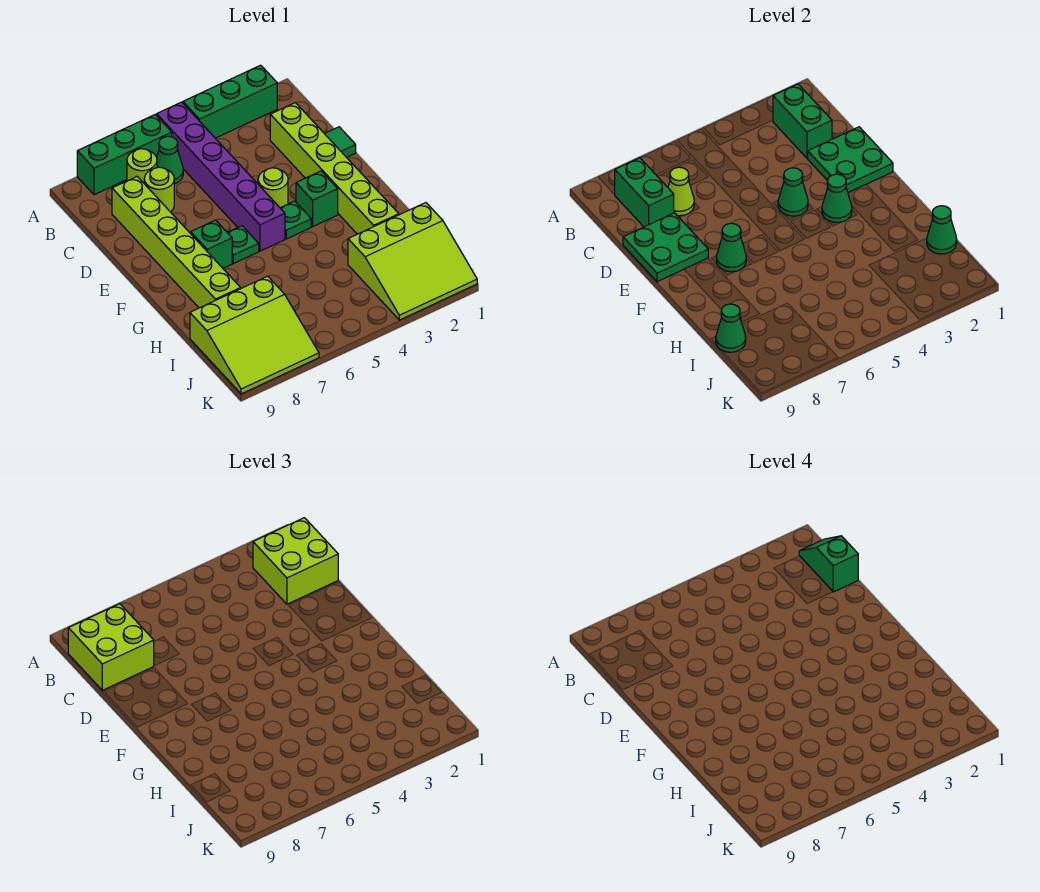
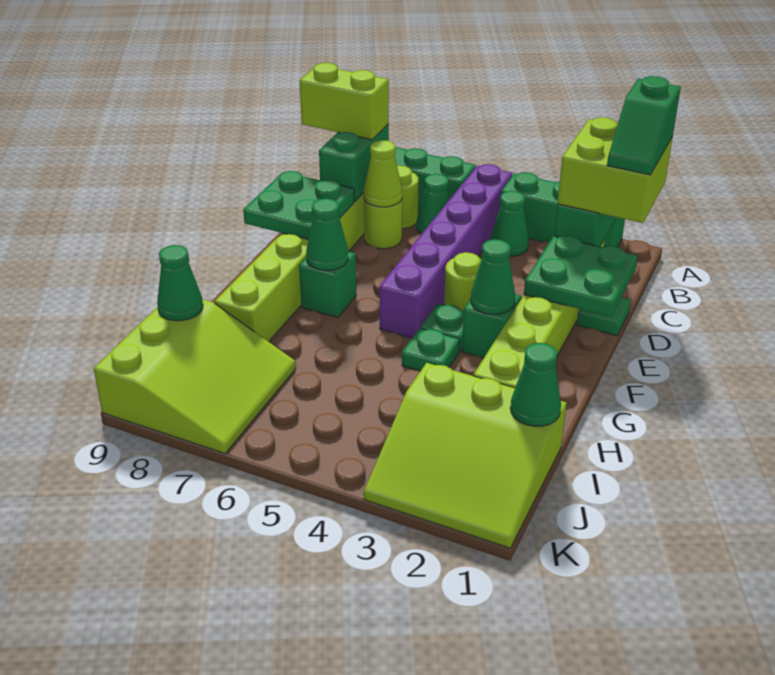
green slope B1:C1 level 4 top C -> green slope B1:C1 level 4 top B
lime brick B8:C9 level 3 -> lime brick B8:B9 level 3
green cone E4 level 2 -> green cone B4 level 1
green plate F6 level 1 -> green plate G4 level 1
lime slope I7:K9 level 1 top I -> lime slope I7:K9 level 1 top 9

